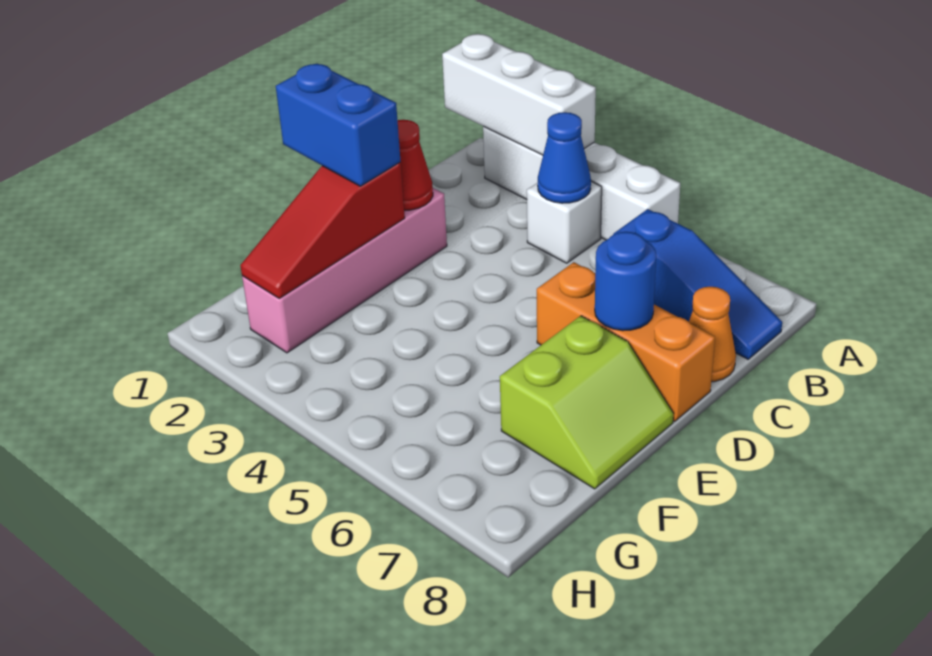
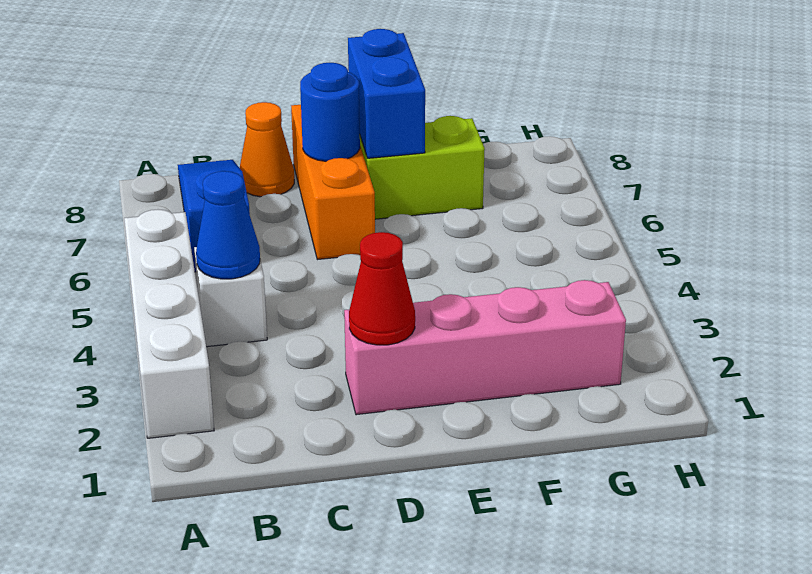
white brick A1:A3 level 2 -> none
blue brick E1:E2 level 3 -> blue brick E7:E8 level 2
red slope E2:G2 level 2 top E -> none

